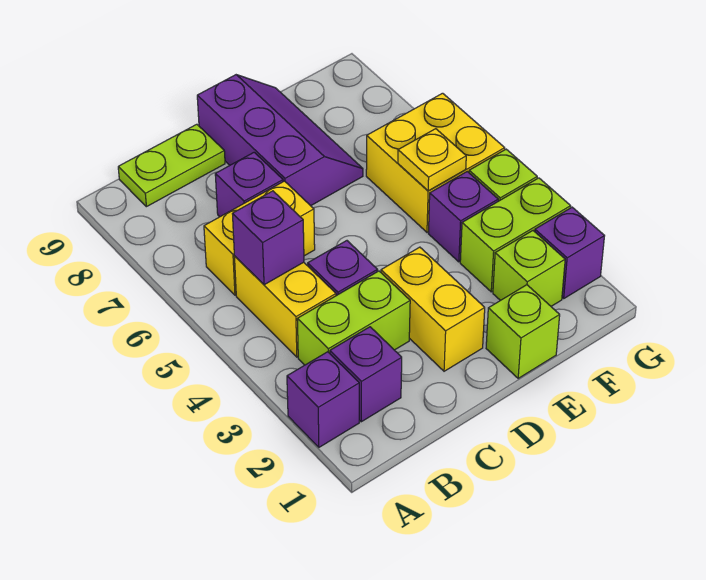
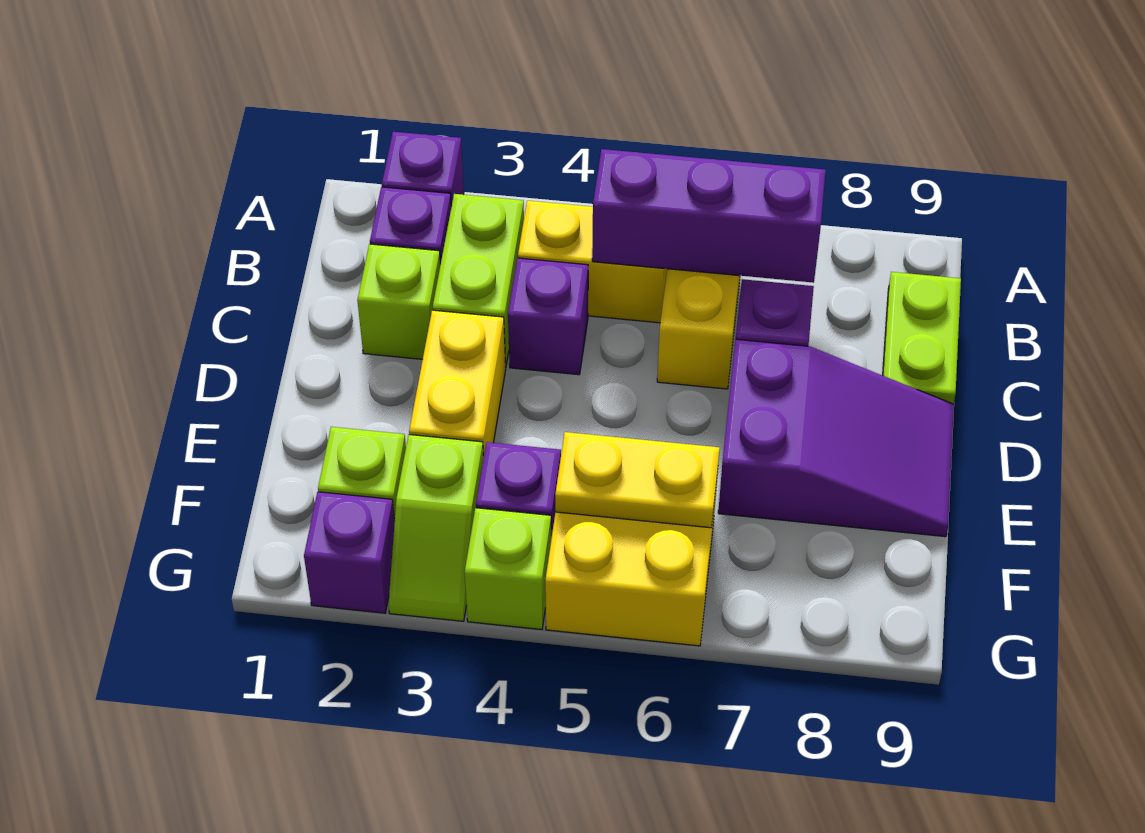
purple brick B5 level 2 -> purple brick B5:B7 level 2
yellow brick D2:D3 level 1 -> yellow brick D3:E3 level 1
purple slope D7:E9 level 1 top D -> purple slope D7:E9 level 1 top 7
lime brick E1 level 1 -> lime brick C2 level 1
lime brick F3:G3 level 1 -> lime slope F3:G3 level 1 top F
yellow plate F5 level 2 -> yellow plate F5:F6 level 2

